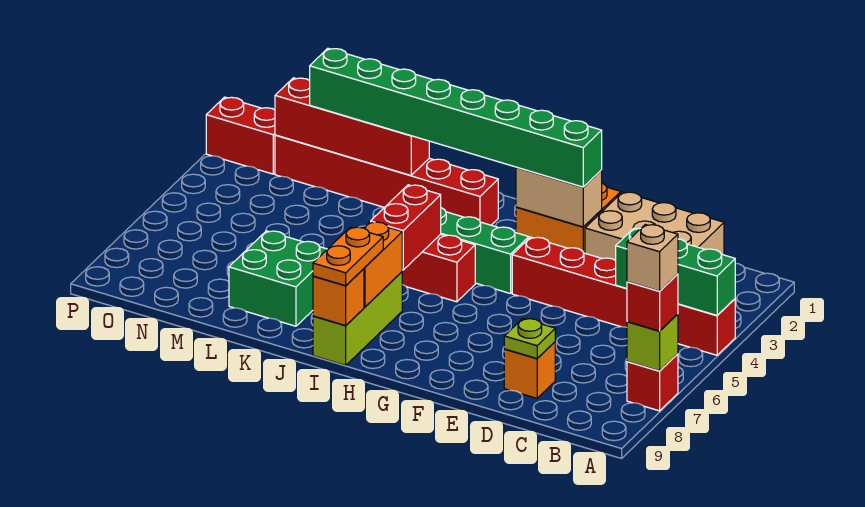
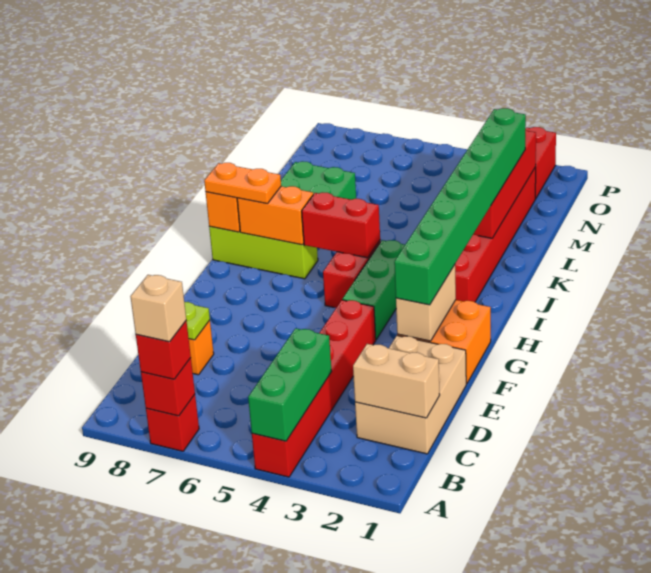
lime brick A7 level 2 -> red brick A7 level 2
none -> tan brick C1:C2 level 2

